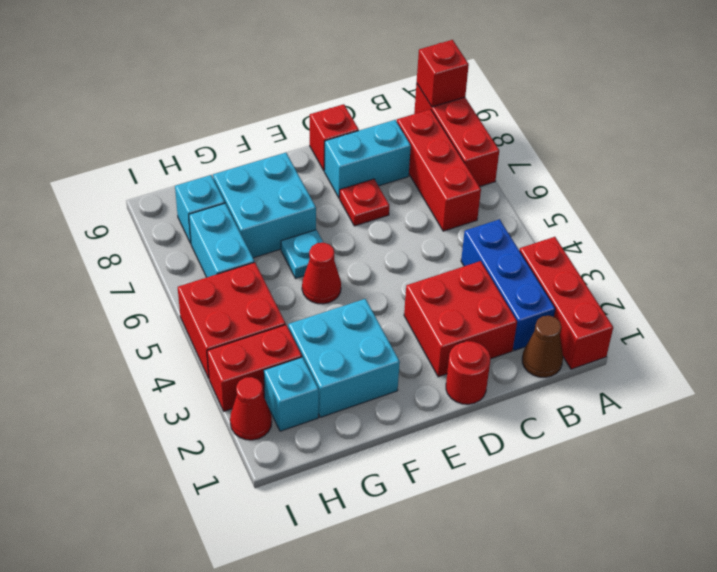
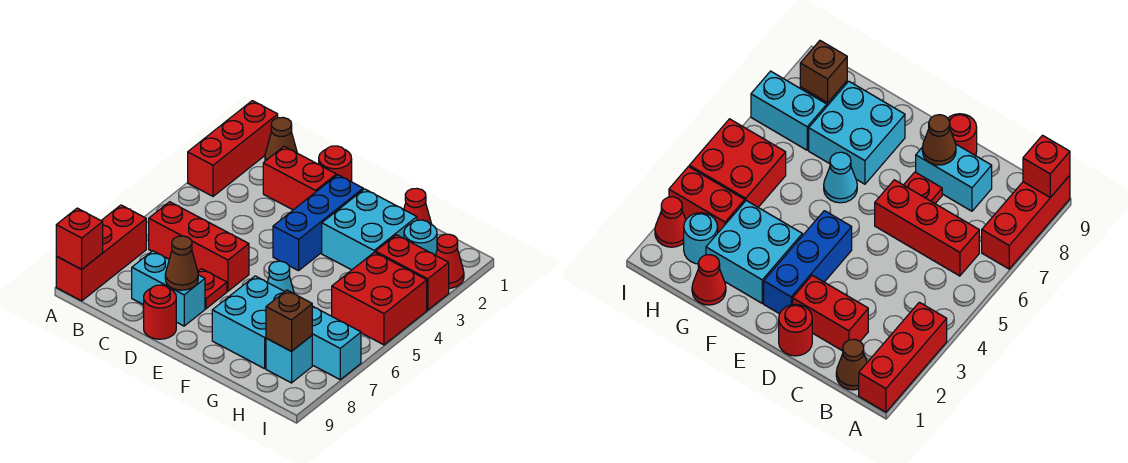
blue brick B2:B4 level 1 -> blue brick E2:E4 level 1
red brick B6:B8 level 1 -> red brick B6:D6 level 1
red brick C2:D3 level 1 -> red brick C2:D2 level 1
none -> brown cone D8 level 2
red brick D9 level 1 -> red round brick D9 level 1
red cone F5 level 1 -> red cone G1 level 1
cyan plate F6 level 1 -> cyan cone F6 level 1
cyan brick H2 level 1 -> cyan round brick H2 level 1
cyan brick H6:H7 level 1 -> cyan brick H7:I7 level 1
none -> brown brick H8 level 2

